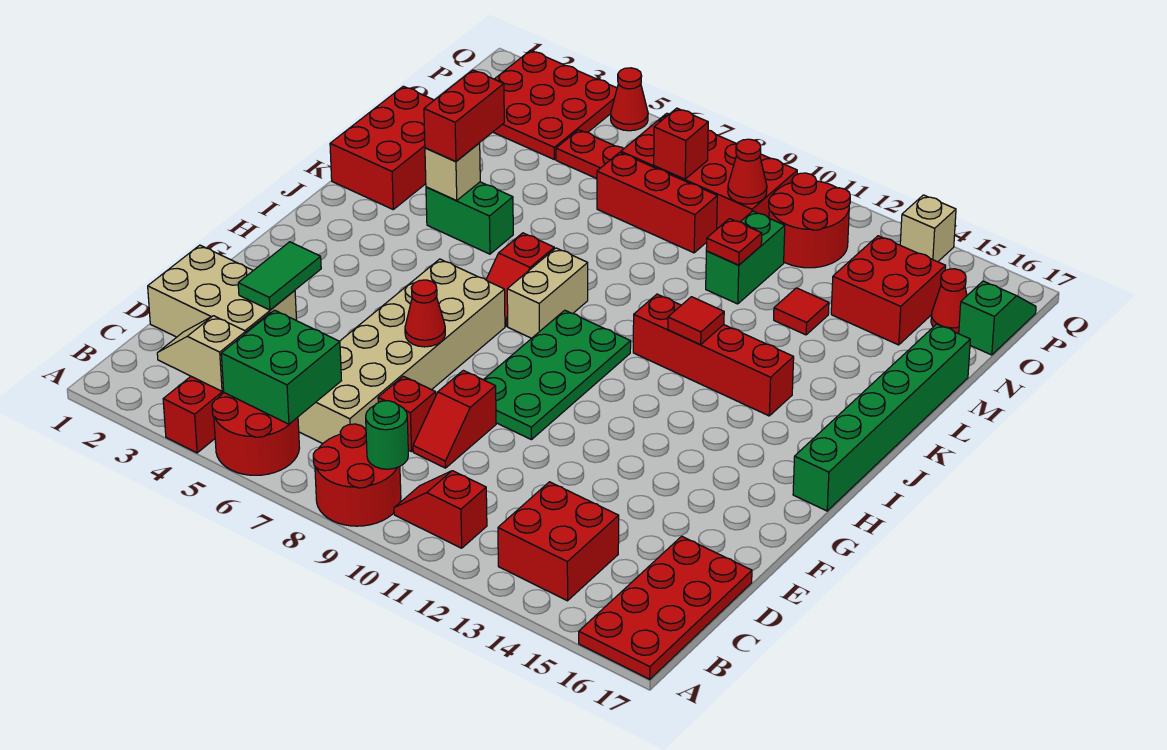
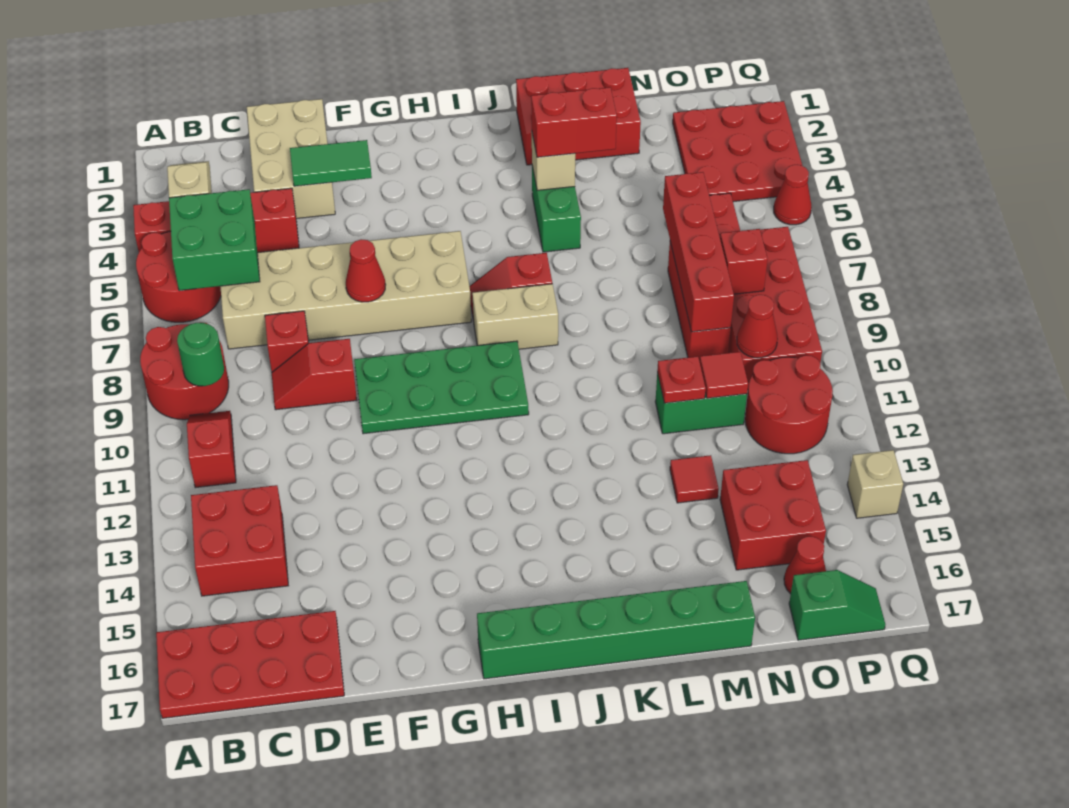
red brick J11:J14 level 1 -> red brick N6:N9 level 2
red tile J12 level 2 -> red tile N11 level 2

